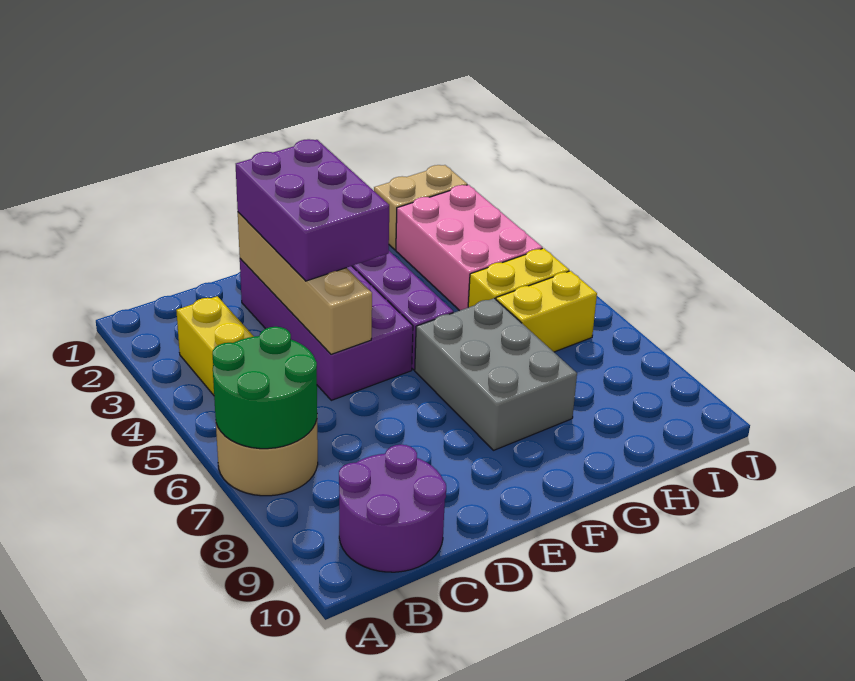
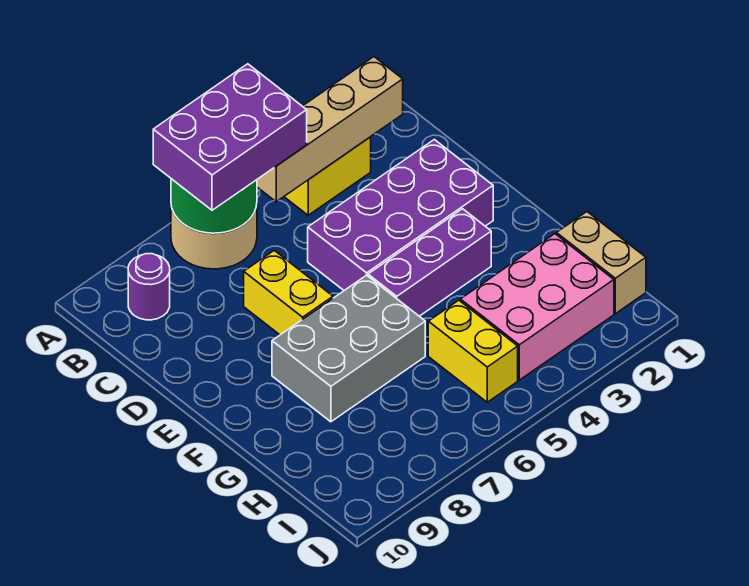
purple round brick B9:C10 level 1 -> purple round brick B9 level 1
tan brick D2:D5 level 2 -> tan brick B2:B5 level 2
purple brick D2:E4 level 3 -> purple brick A5:B7 level 3
yellow brick H6:I6 level 1 -> yellow brick D7:E7 level 1

